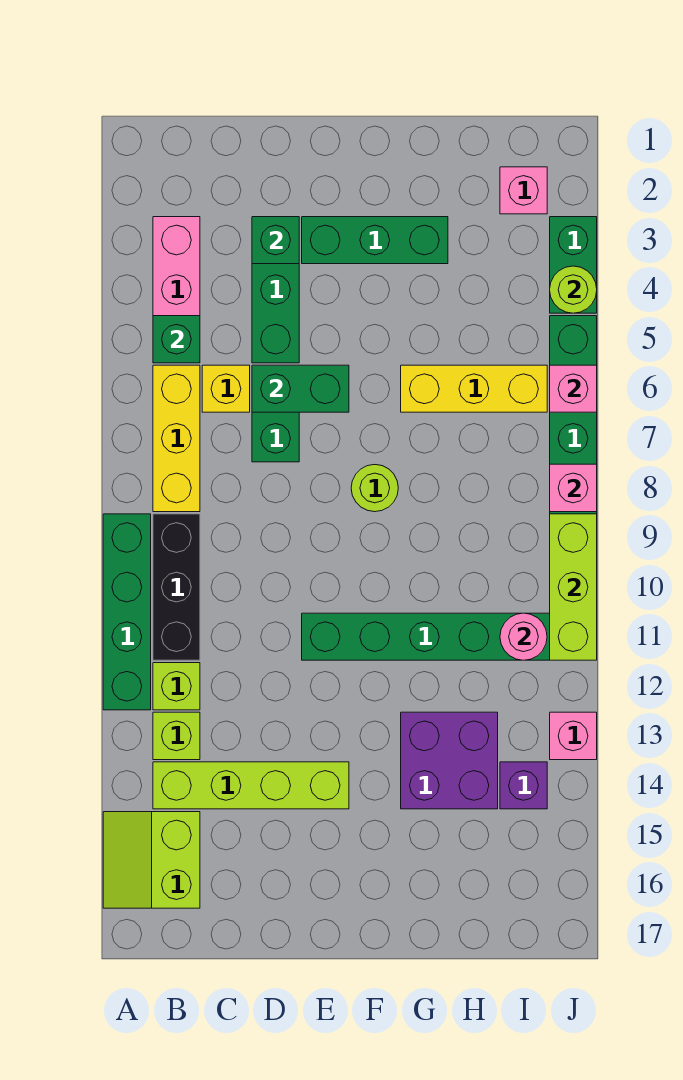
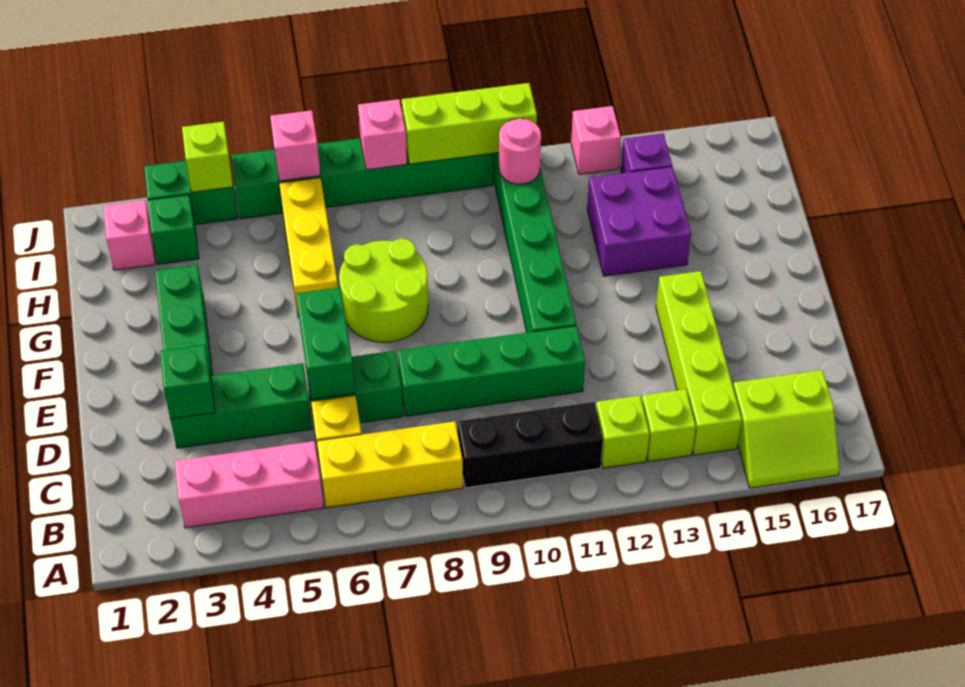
green brick A9:A12 level 1 -> green brick D8:D11 level 1
green brick B5 level 2 -> green brick I3 level 1
lime round brick F8 level 1 -> lime round brick F7:G8 level 1
lime round brick J4 level 2 -> lime brick J4 level 2

